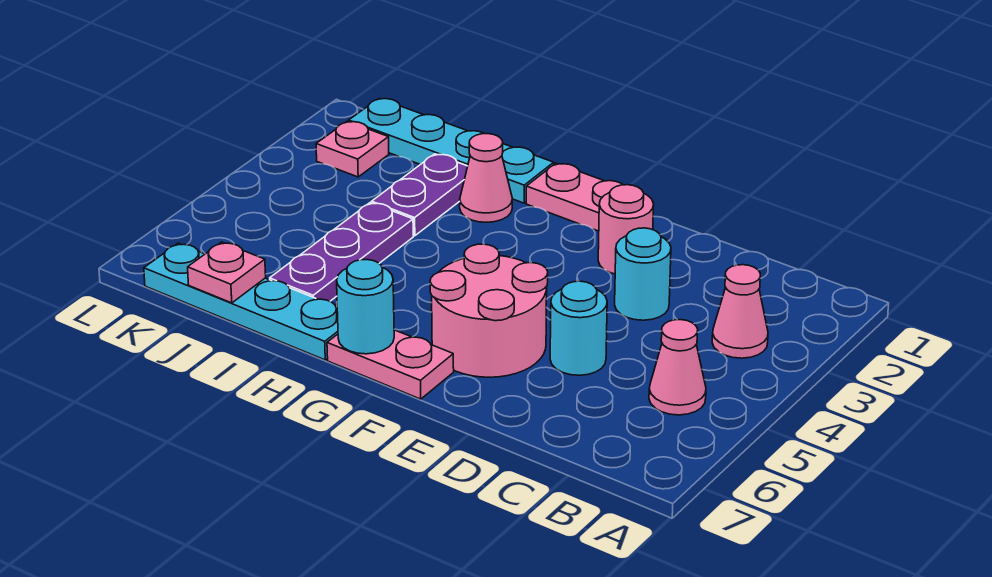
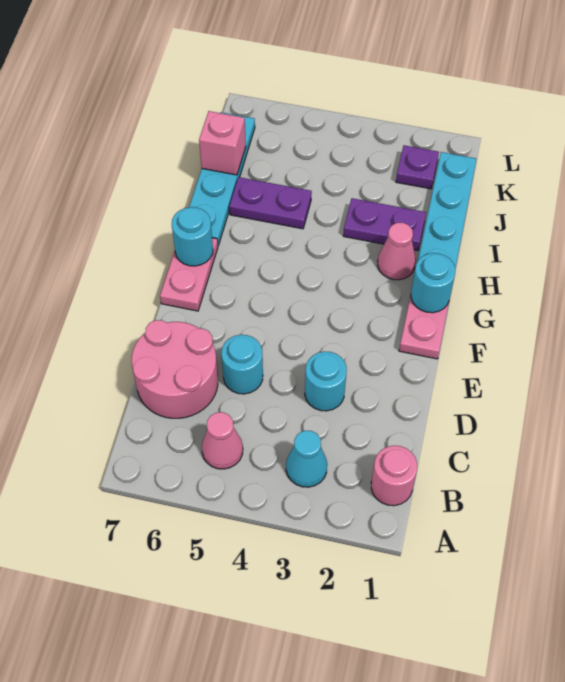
pink cone B3 level 1 -> cyan cone B3 level 1
pink round brick E2 level 1 -> pink round brick B1 level 1
pink round brick E5:F6 level 1 -> pink round brick C6:D7 level 1
none -> cyan round brick G1 level 2
purple plate I4:I6 level 1 -> purple plate I5:I6 level 1
pink plate J7 level 2 -> pink brick J7 level 2
pink plate K2 level 1 -> purple plate K2 level 1

